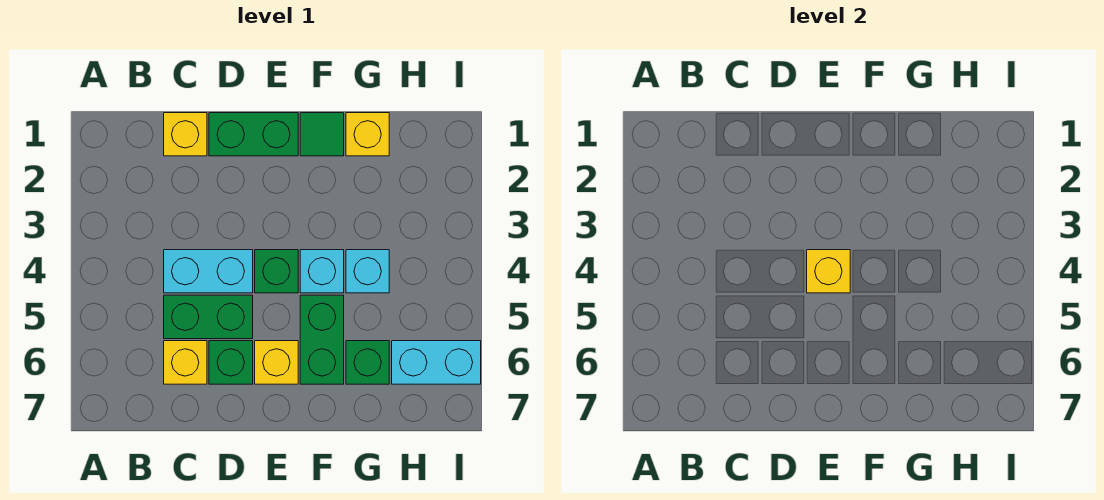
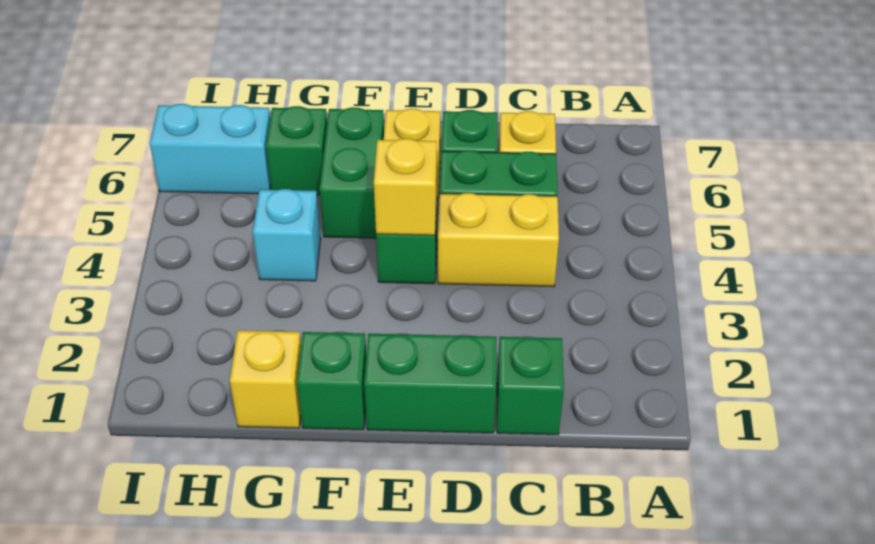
yellow brick C1 level 1 -> green brick C1 level 1
cyan brick C4:D4 level 1 -> yellow brick C4:D4 level 1
green tile F1 level 1 -> green brick F1 level 1
cyan brick F4 level 1 -> none

